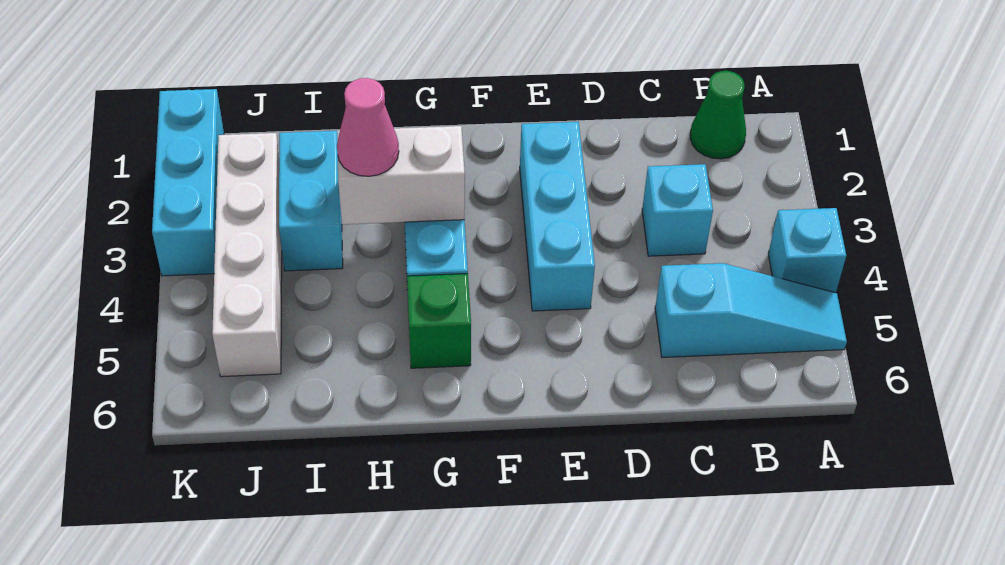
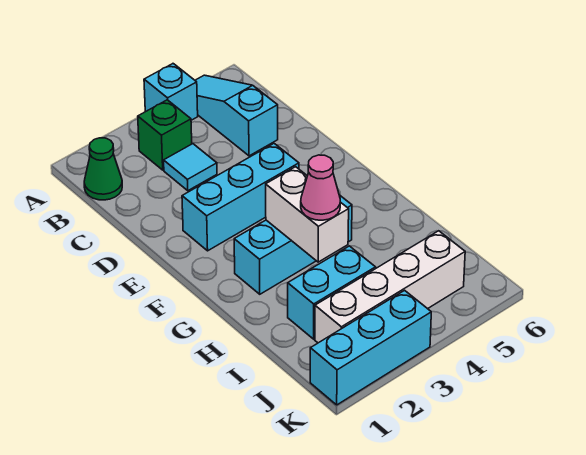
cyan brick C3 level 1 -> cyan tile C3 level 1
green brick G5 level 1 -> green brick B3 level 1

